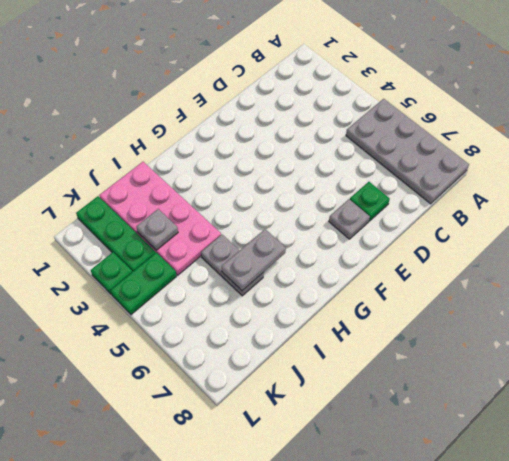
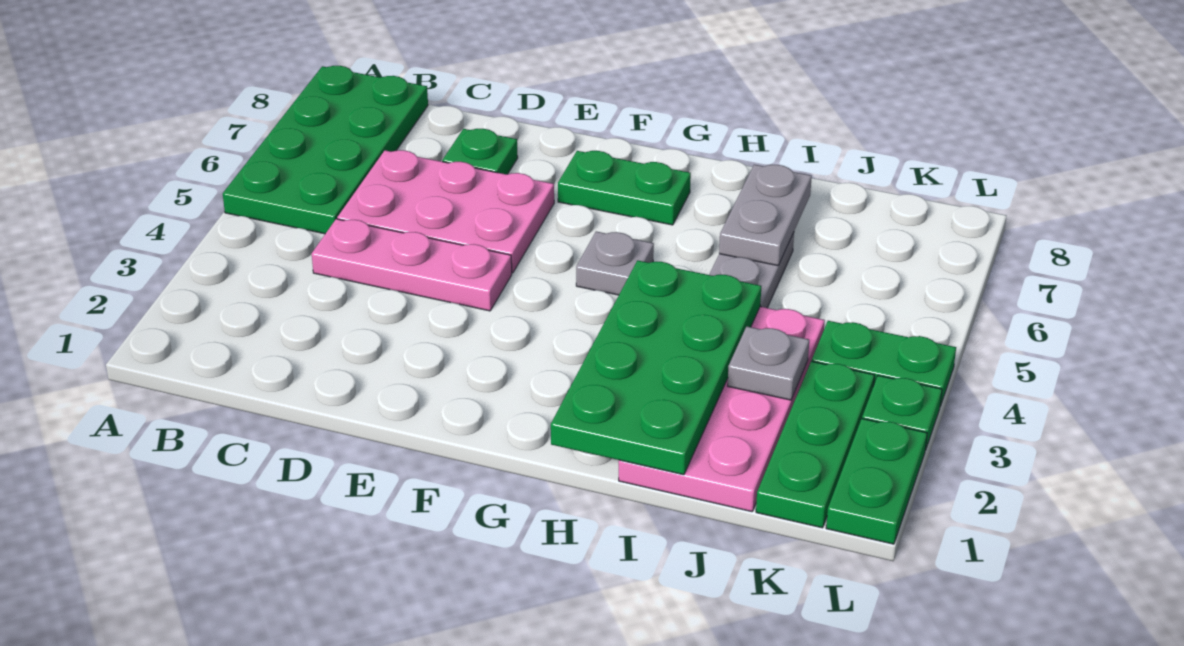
grey plate A5:B8 level 1 -> green plate A5:B8 level 1
none -> pink plate C4:E4 level 1
none -> pink plate C5:E6 level 1
grey plate E7 level 1 -> grey plate G5 level 1
none -> green plate F7:G7 level 1
none -> green plate H1:I4 level 2
grey plate H6:I6 level 2 -> grey plate I6:I7 level 2
none -> green plate L1:L2 level 1

